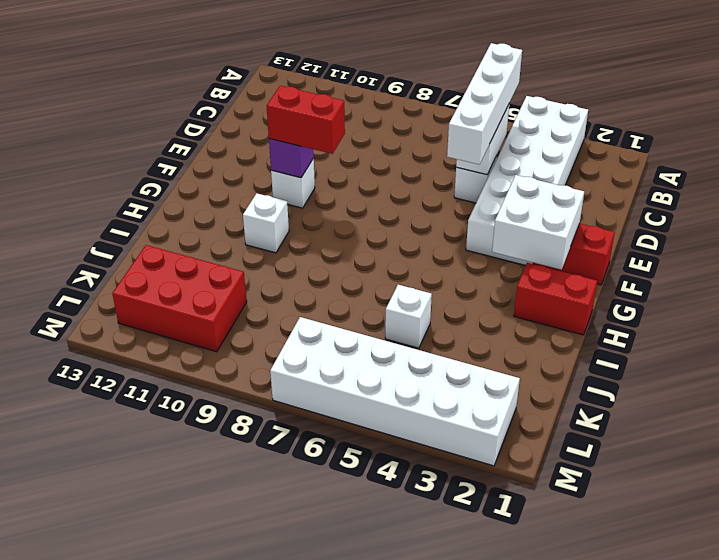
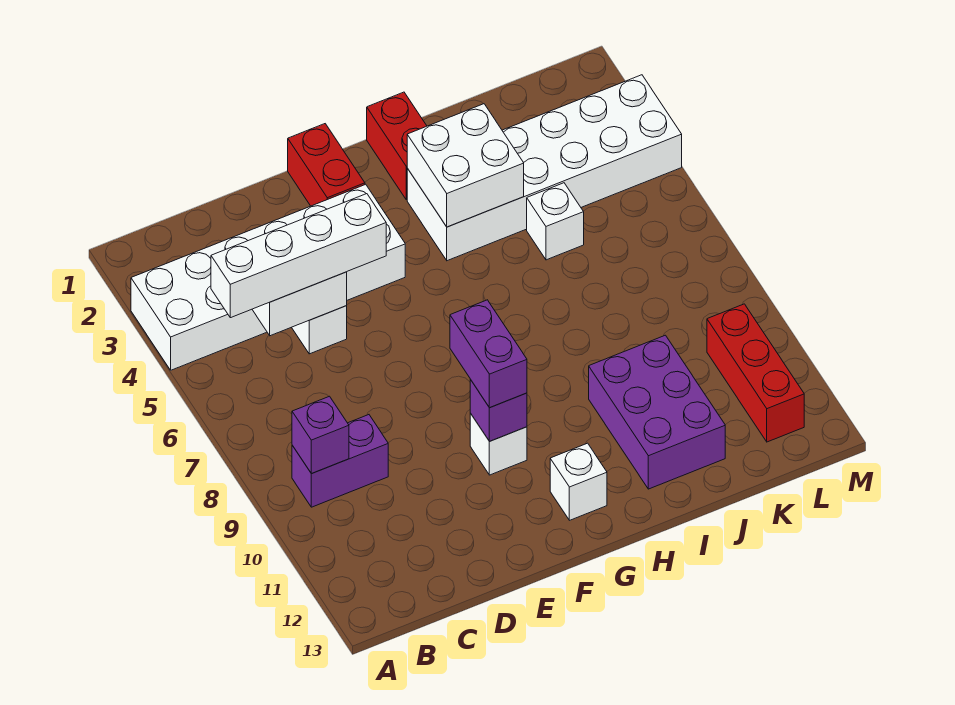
none -> purple brick B9:C9 level 1
none -> purple brick B9 level 2
white brick F2:G3 level 2 -> white brick H3:I4 level 2
red brick F9:F10 level 3 -> purple brick F9:F10 level 3
white brick H10 level 1 -> white brick G12 level 1
none -> purple brick I10:J12 level 1
red brick K10:L12 level 1 -> red brick L10:L12 level 1
white brick L2:M7 level 1 -> white brick H3:M4 level 1

